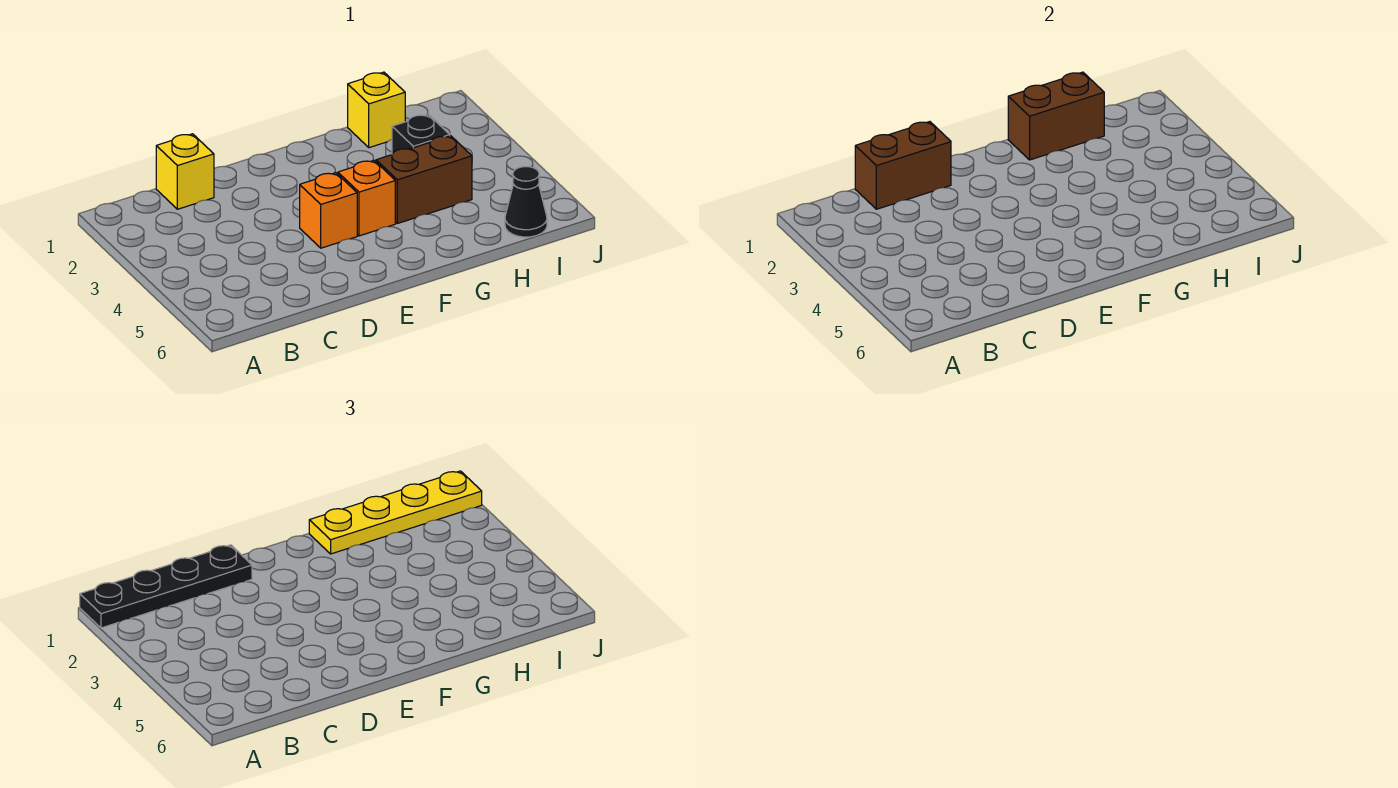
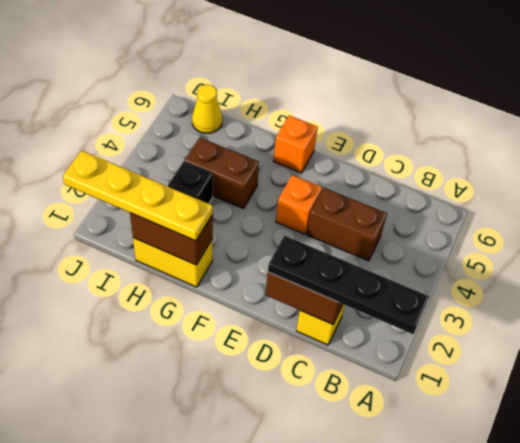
none -> brown brick C4:D4 level 1
orange brick F4 level 1 -> orange brick F6 level 1
yellow brick H1 level 1 -> yellow brick G1:H1 level 1
black cone I6 level 1 -> yellow cone I6 level 1

